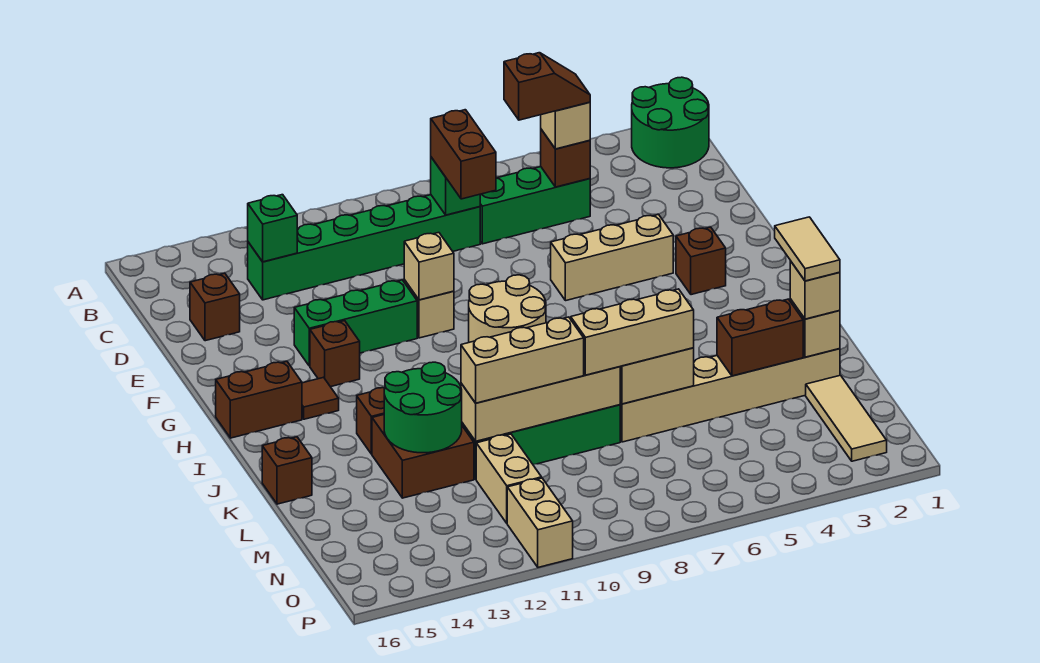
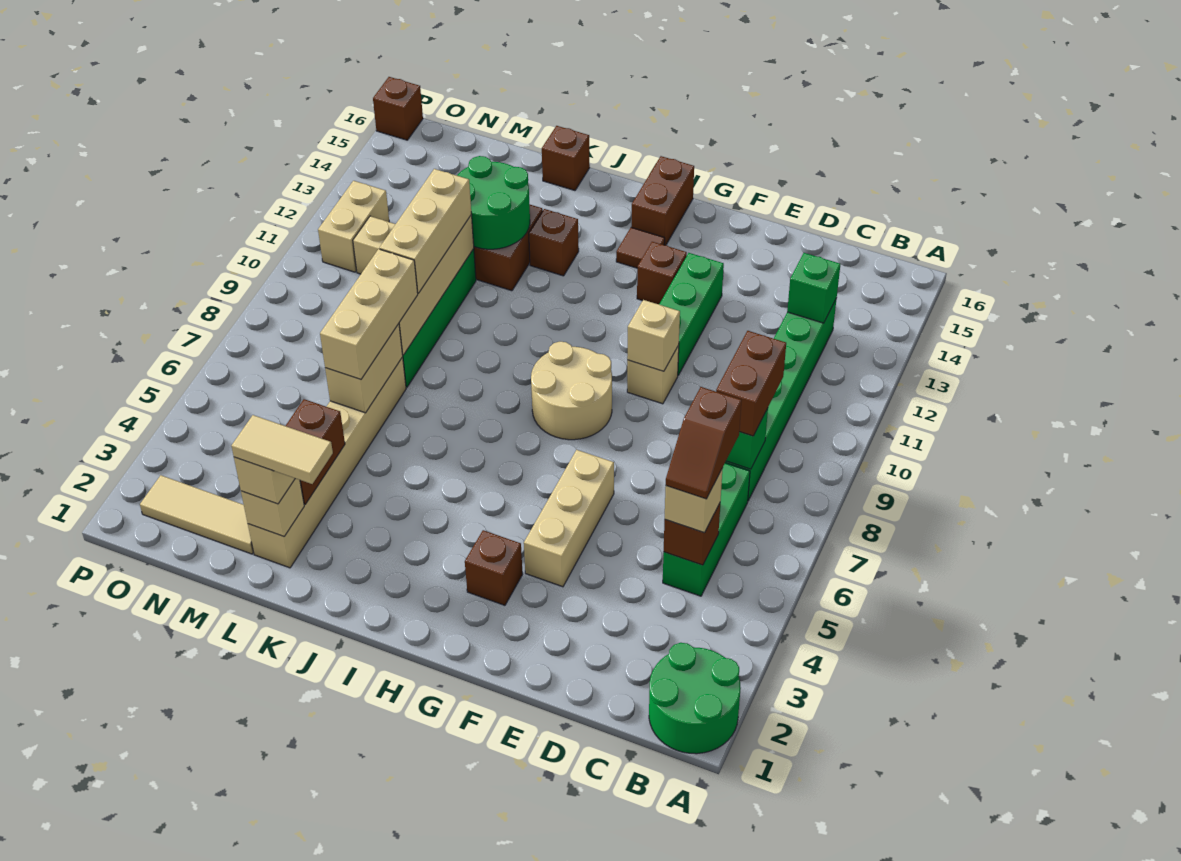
brown brick C8:D8 level 3 -> brown brick C8:C9 level 3
brown brick D15 level 1 -> brown brick P16 level 1
tan brick O11:P11 level 1 -> tan brick O11:O12 level 1

